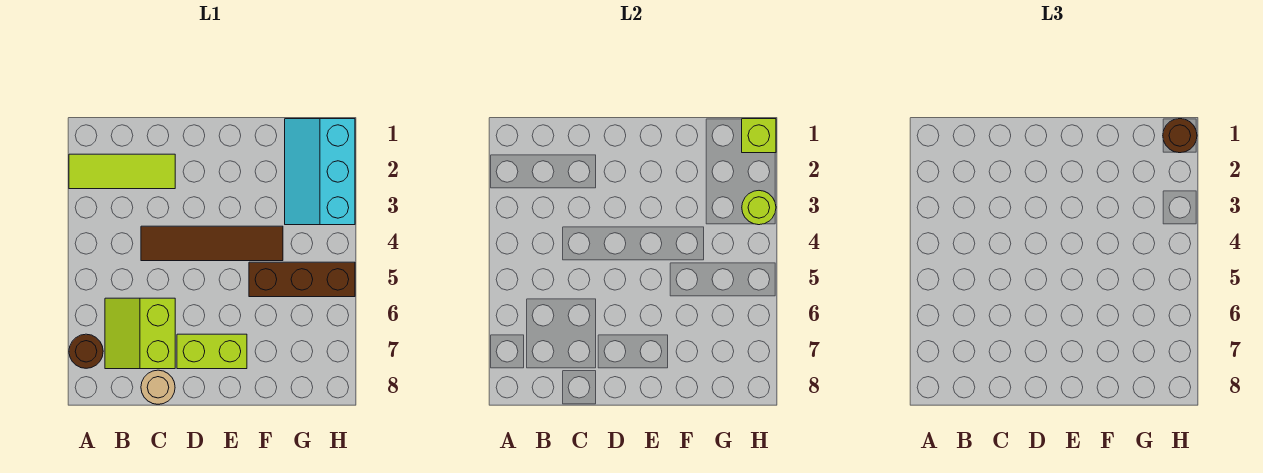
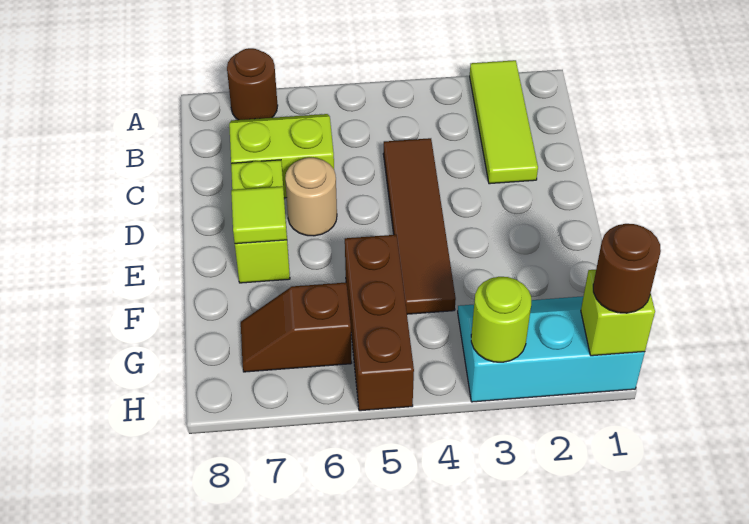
tan round brick C8 level 1 -> tan round brick D6 level 1
none -> lime tile E7 level 2
none -> brown slope G6:G7 level 1 top 6

